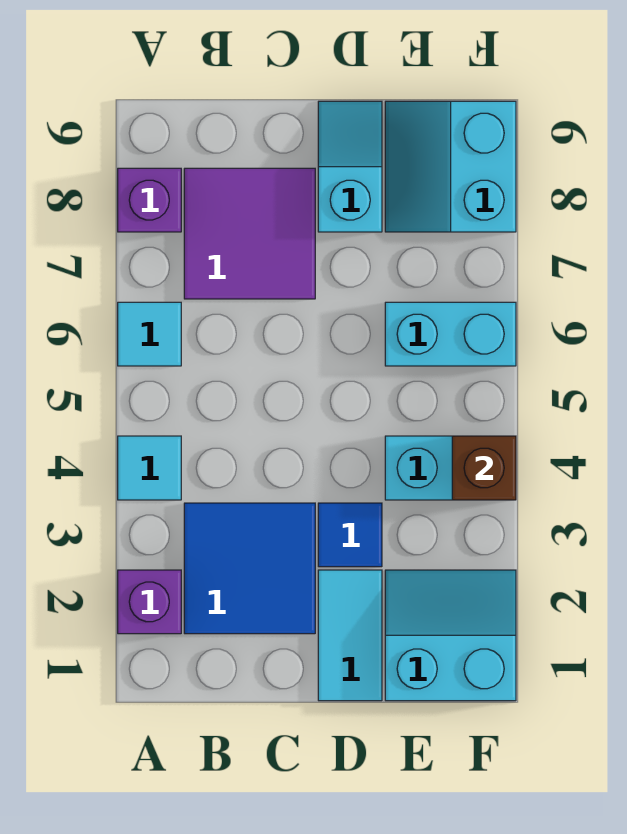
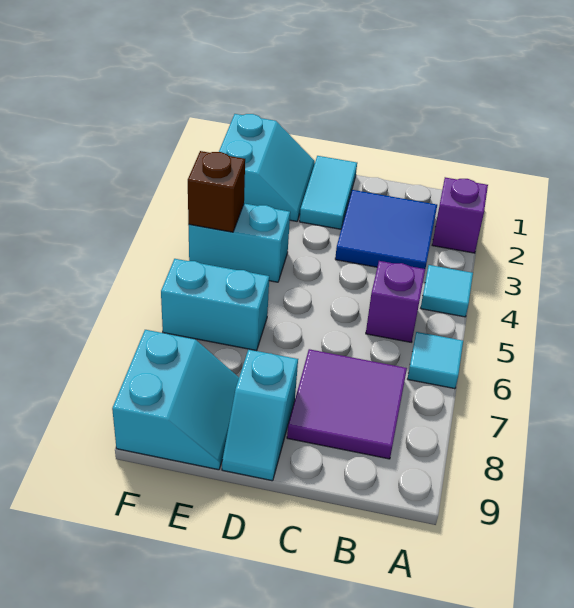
purple brick A8 level 1 -> purple brick B5 level 1
blue tile D3 level 1 -> none
cyan slope E1:F2 level 1 top 1 -> cyan slope E1:F2 level 1 top F

